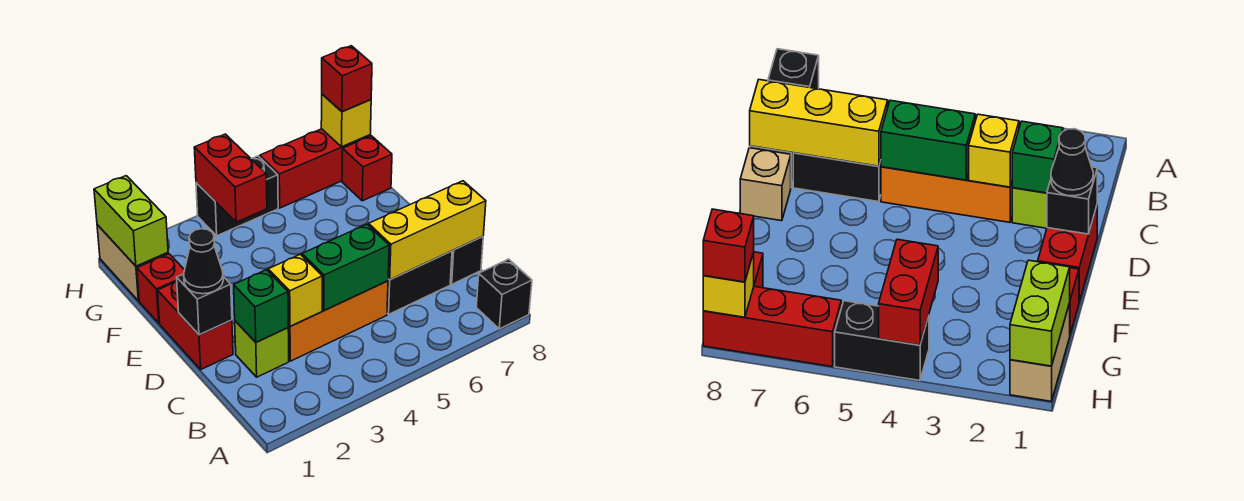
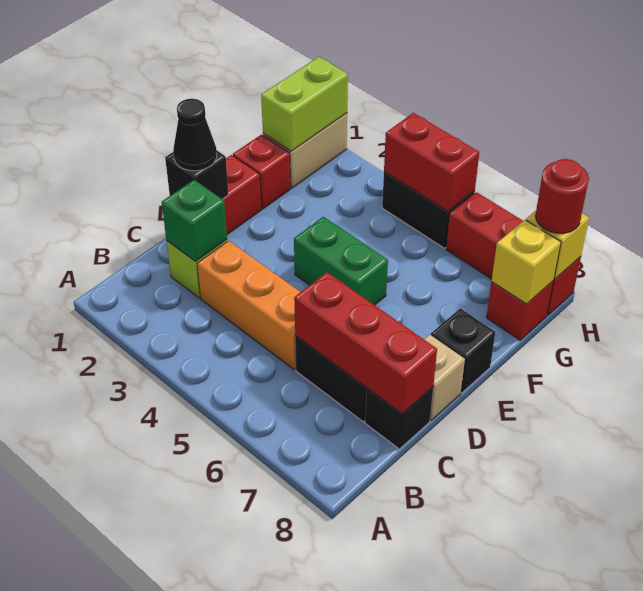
black brick A8 level 1 -> black brick E8 level 1
yellow brick C3 level 2 -> yellow brick G8 level 2
green brick C4:C5 level 2 -> green brick E4:E5 level 1
yellow brick C6:C8 level 2 -> red brick C6:C8 level 2
red brick G4:H4 level 2 -> red brick H4:H5 level 2
red brick H8 level 3 -> red round brick H8 level 3

